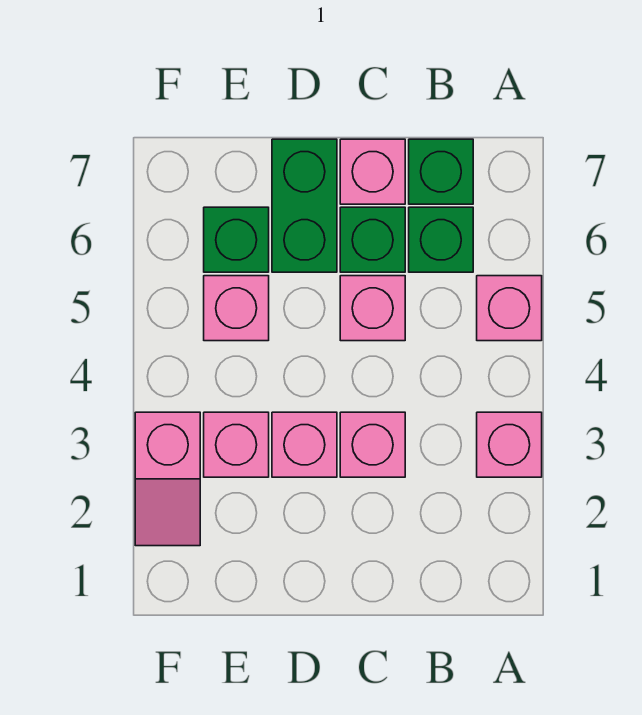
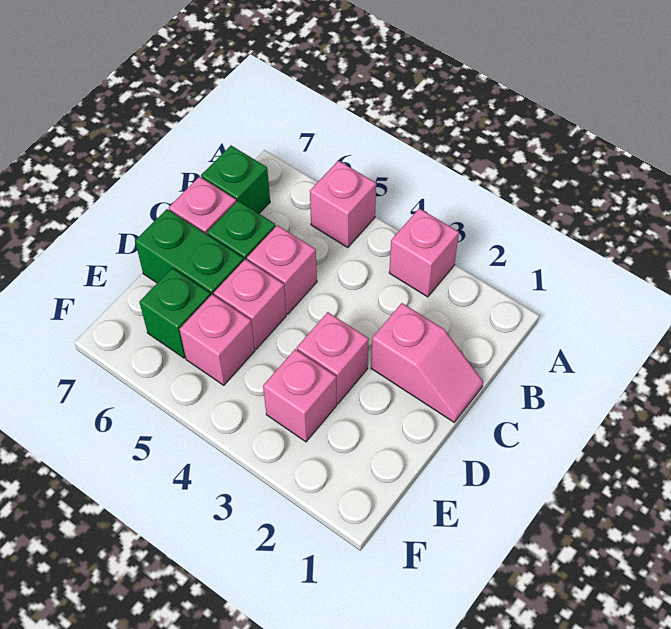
green brick B6 level 1 -> none
pink brick C3 level 1 -> pink brick D5 level 1
pink slope F2:F3 level 1 top 3 -> pink slope C1:C2 level 1 top 2

